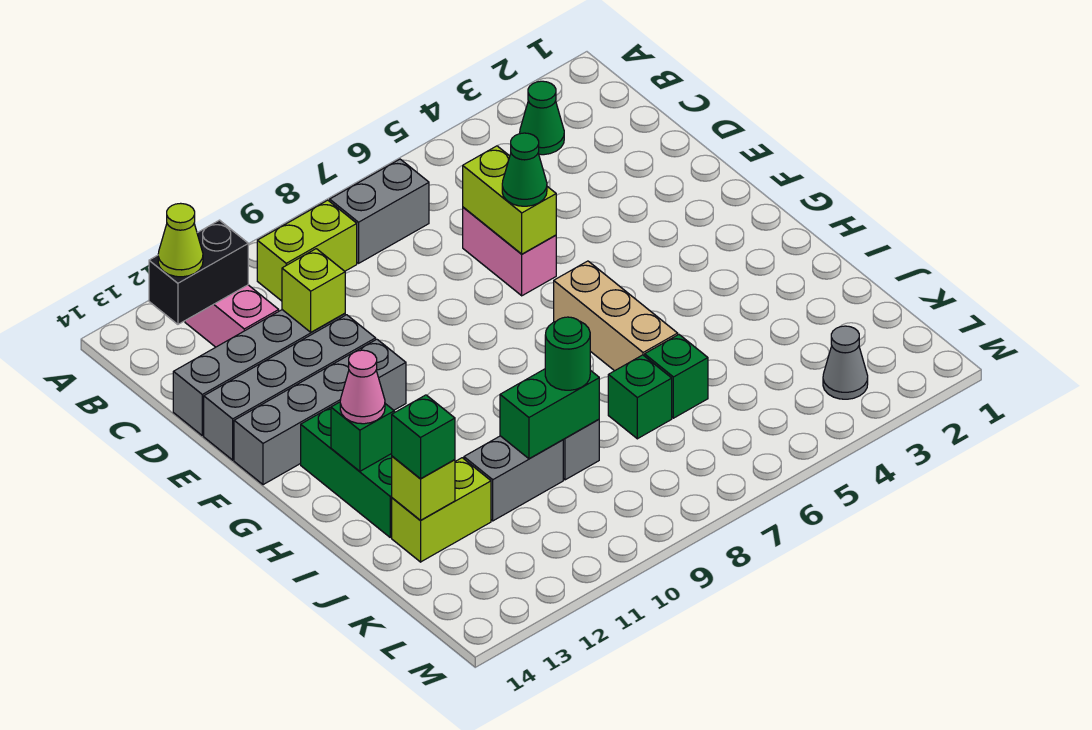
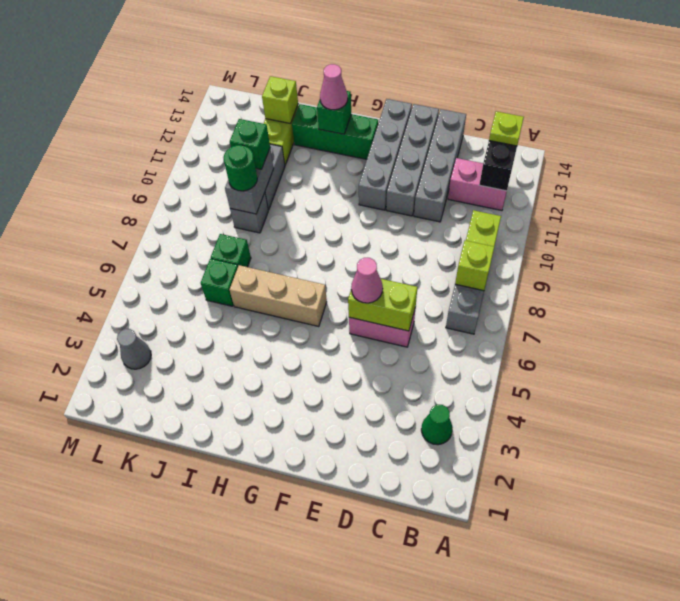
lime cone B13 level 3 -> lime plate B13 level 3
lime brick D11 level 2 -> lime brick B8 level 2
green cone E6 level 3 -> pink cone E6 level 3
green brick J9:J10 level 2 -> grey brick J9:J10 level 2
green brick J13 level 3 -> green brick J10 level 3

